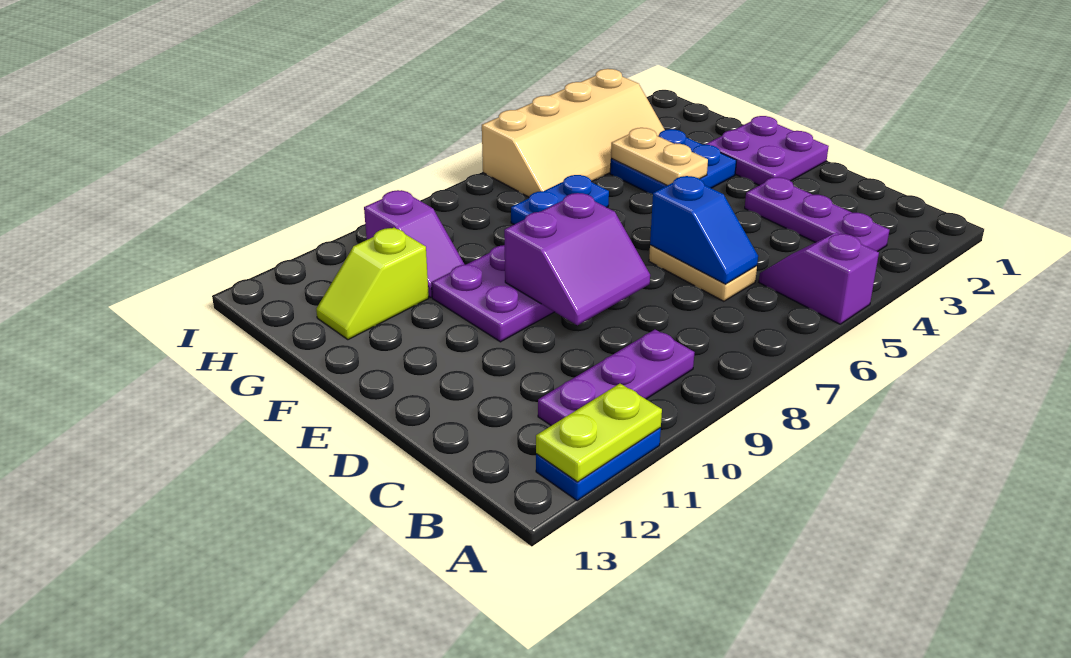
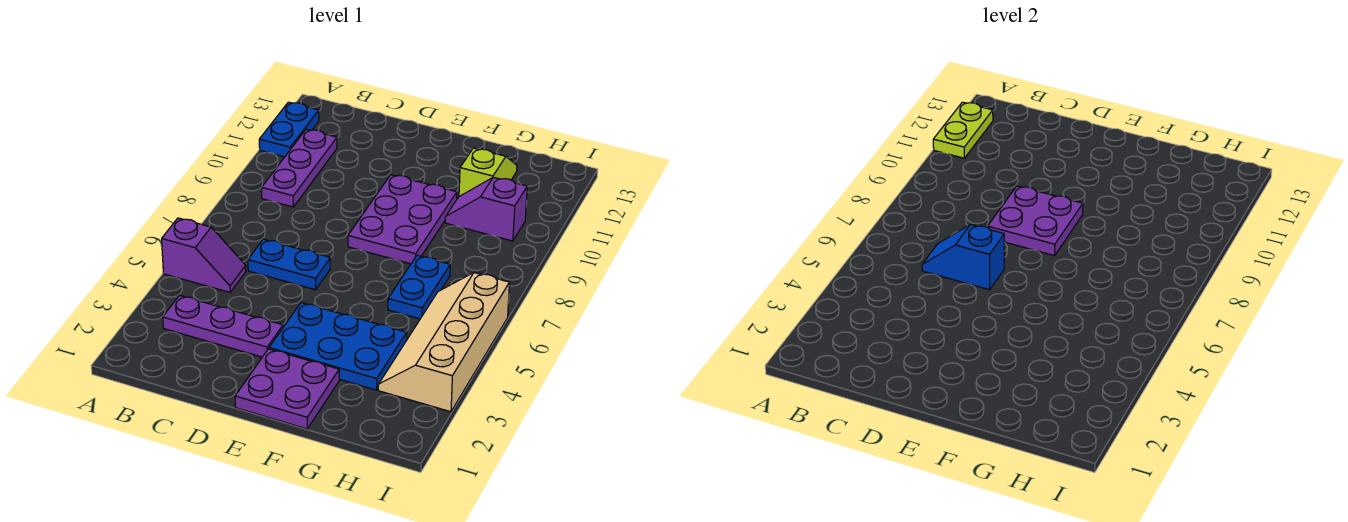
tan plate C6:D6 level 1 -> blue plate C6:D6 level 1
purple slope D8:E9 level 2 top E -> purple plate D8:E9 level 2
blue plate F3:G4 level 1 -> blue plate E3:G4 level 1
tan plate F4:G4 level 2 -> none

